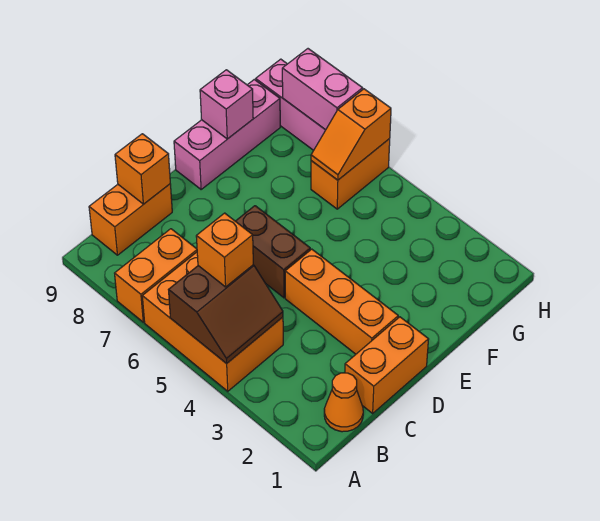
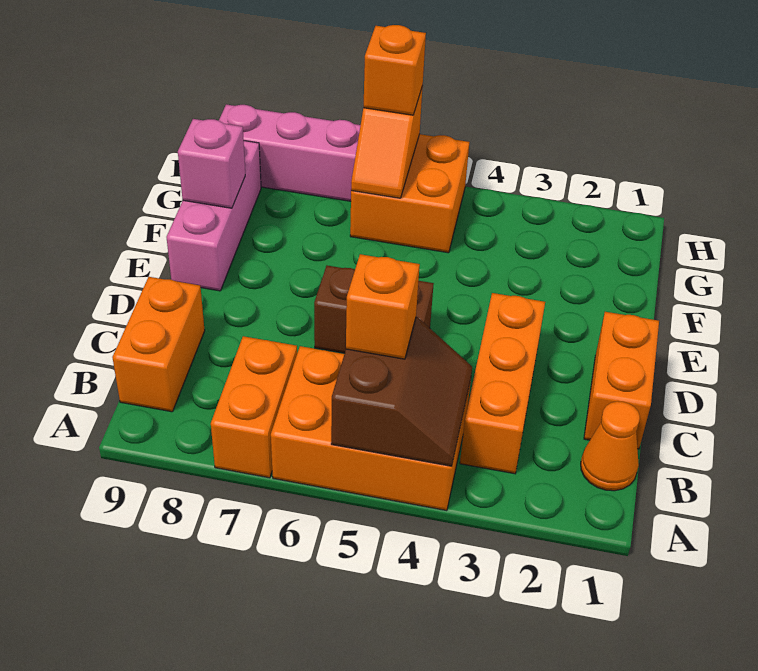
orange brick C9 level 2 -> orange brick H6 level 3
orange brick D2:D4 level 1 -> orange brick B3:D3 level 1
orange brick G6:H6 level 1 -> orange brick G5:H6 level 1
pink brick H7:H8 level 2 -> none

